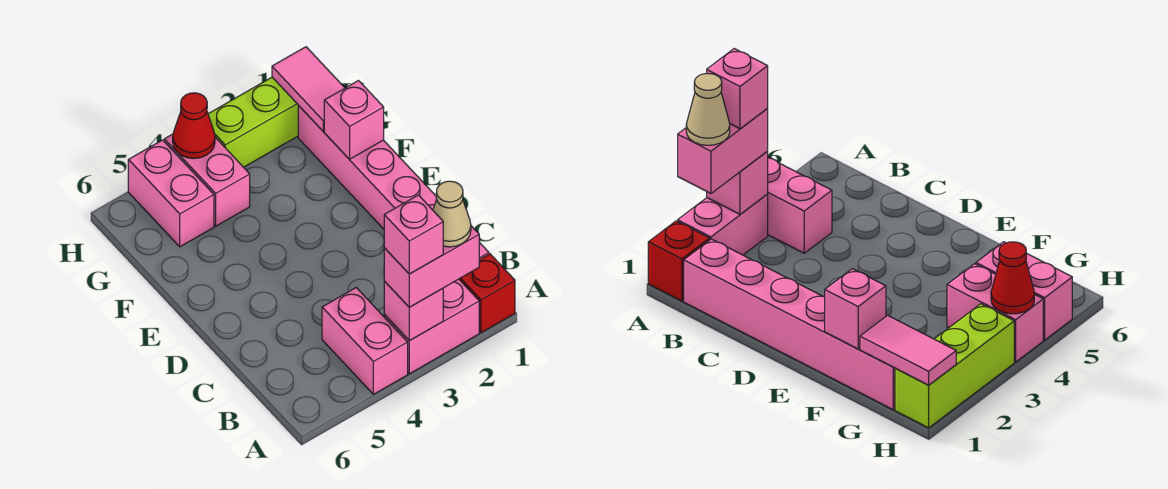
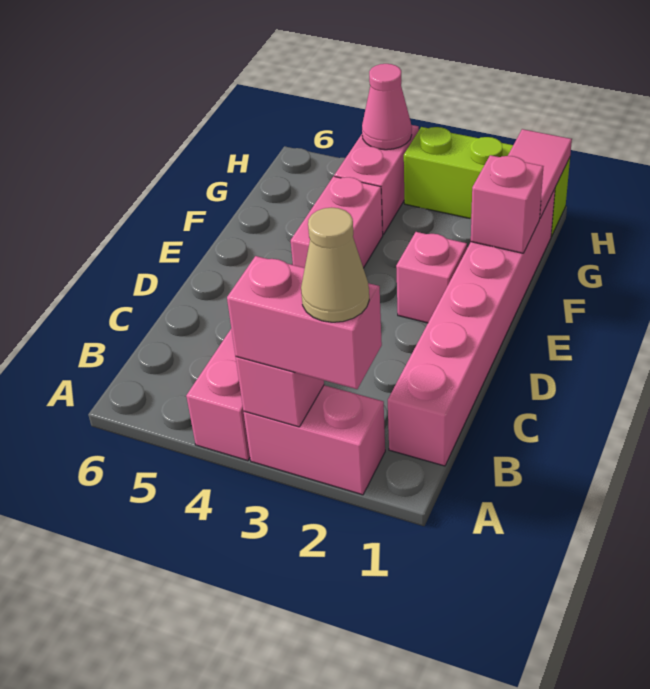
red brick A1 level 1 -> none
pink brick A3 level 4 -> pink brick E2 level 1
pink brick G5:H5 level 1 -> pink brick E4:F4 level 1
red cone H4 level 2 -> pink cone H4 level 2

